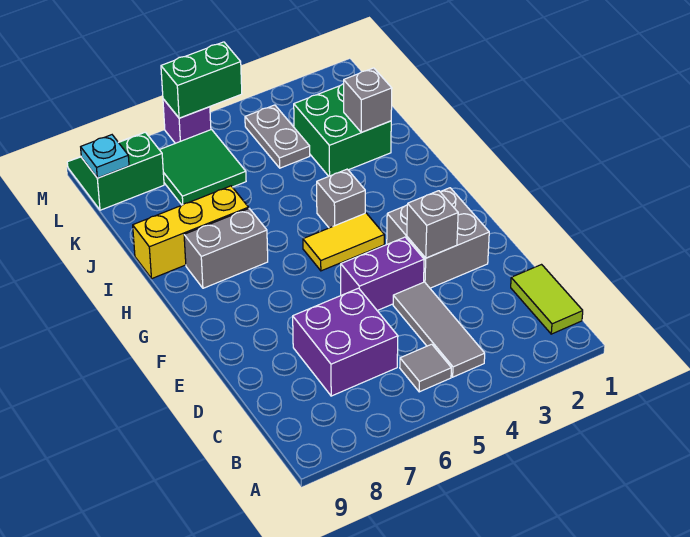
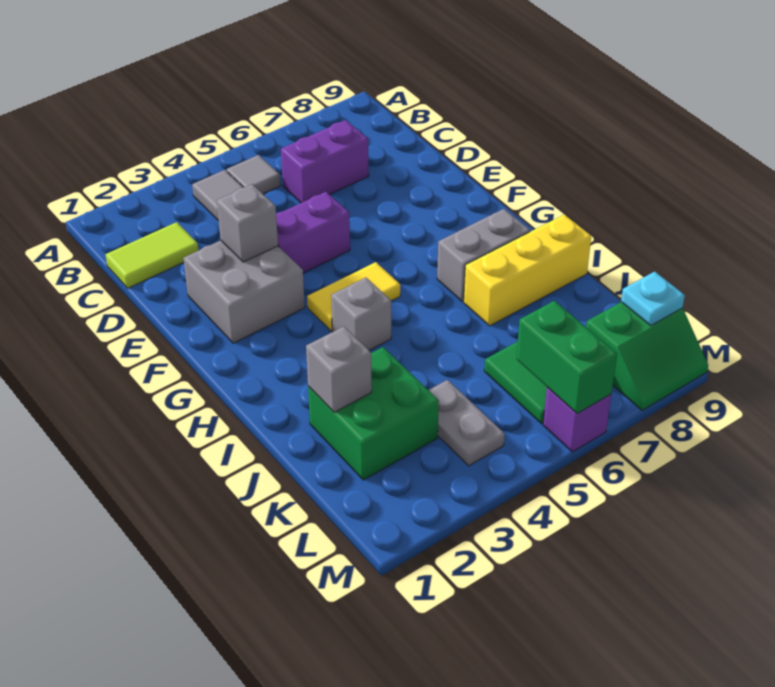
lime tile B1:C1 level 1 -> lime tile C1:C2 level 1
purple brick C6:D7 level 1 -> purple brick C6:C7 level 1
green brick M5:M6 level 2 -> green brick L6:M6 level 2

